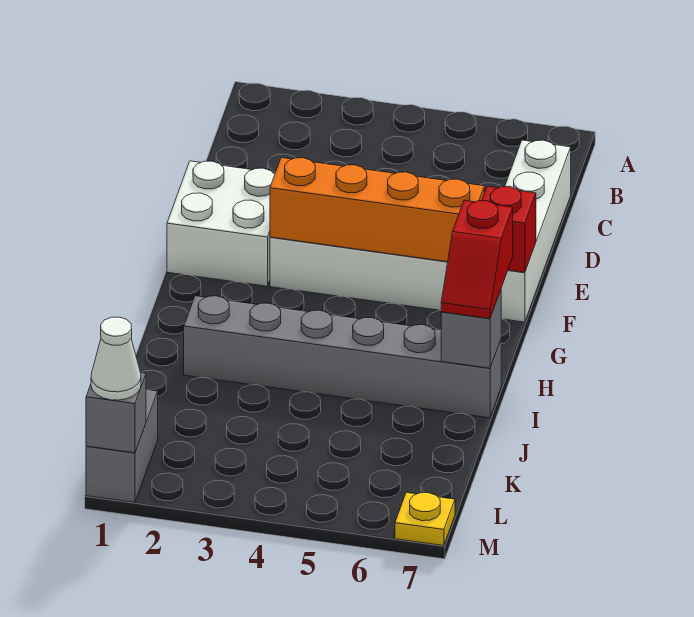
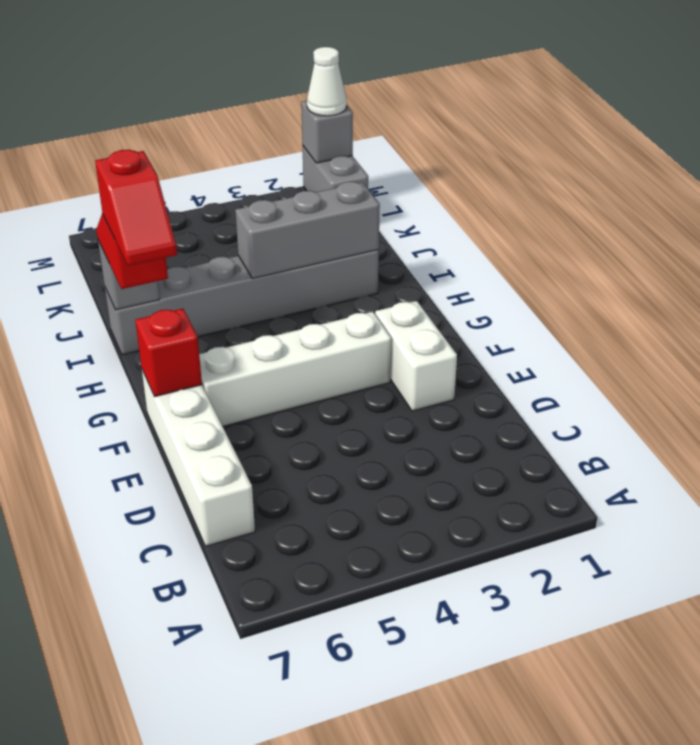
white brick E1:F2 level 1 -> white brick E2:F2 level 1
orange brick F3:F6 level 2 -> none
none -> red slope G7:H7 level 4 top H
none -> grey brick I2:I4 level 2
yellow plate M7 level 1 -> none

